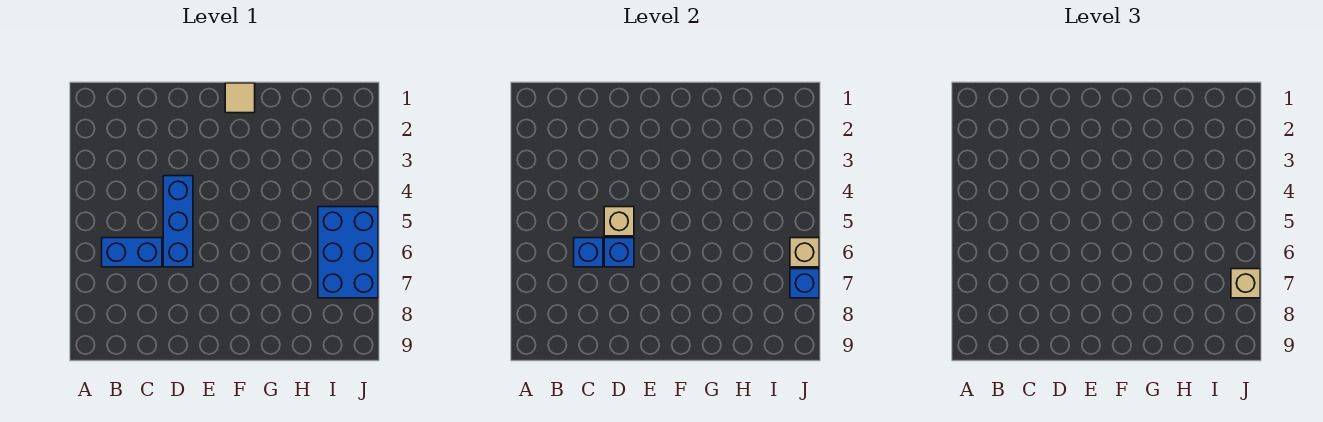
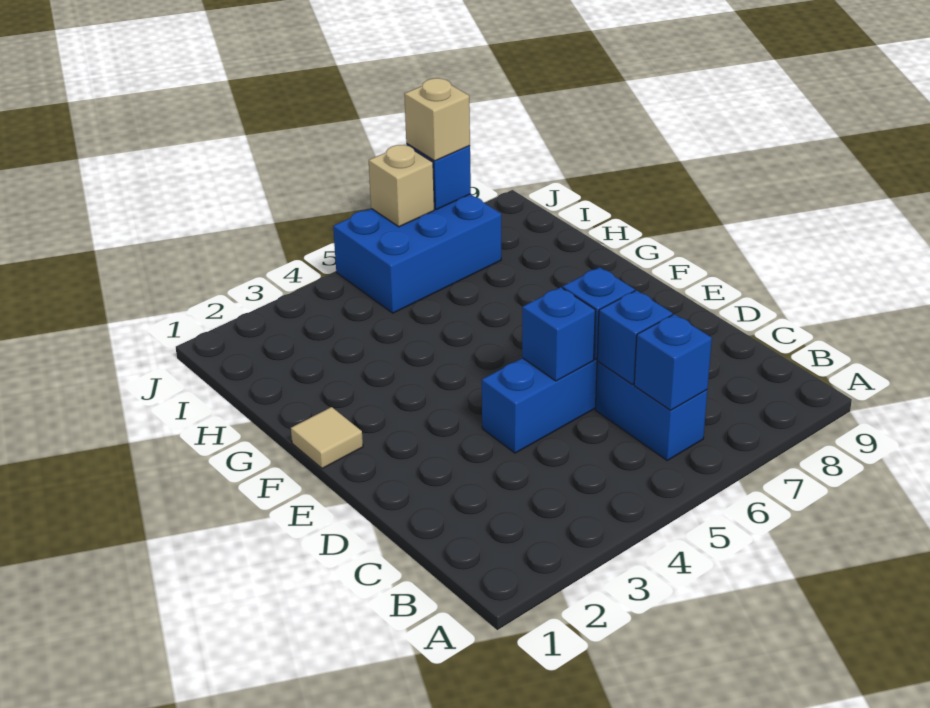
none -> blue brick B6 level 2
tan brick D5 level 2 -> blue brick D5 level 2

